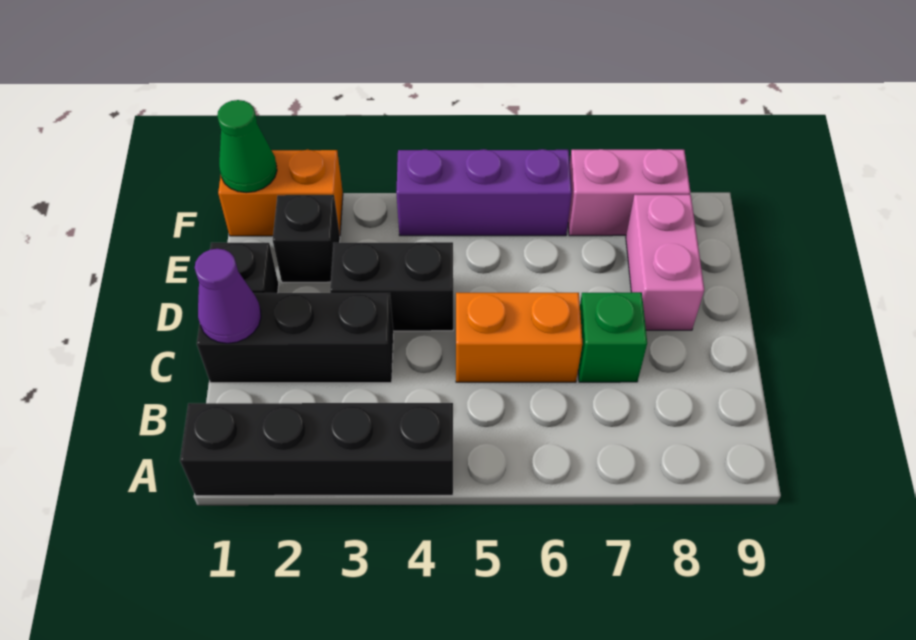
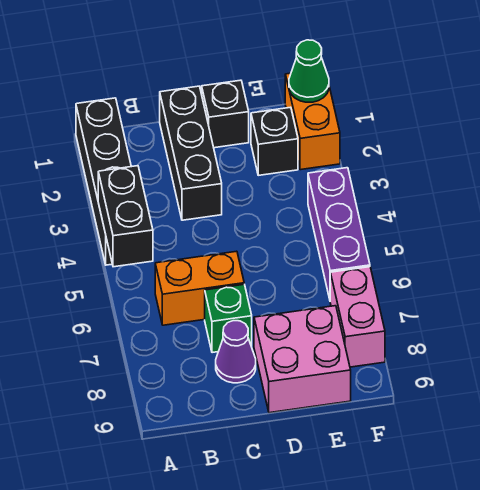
purple cone C1 level 2 -> purple cone C8 level 1
orange brick C5:C6 level 1 -> orange brick B6:C6 level 1
black brick D3:D4 level 1 -> black brick A4:A5 level 2
pink brick D8:E8 level 1 -> pink brick D8:E9 level 1

